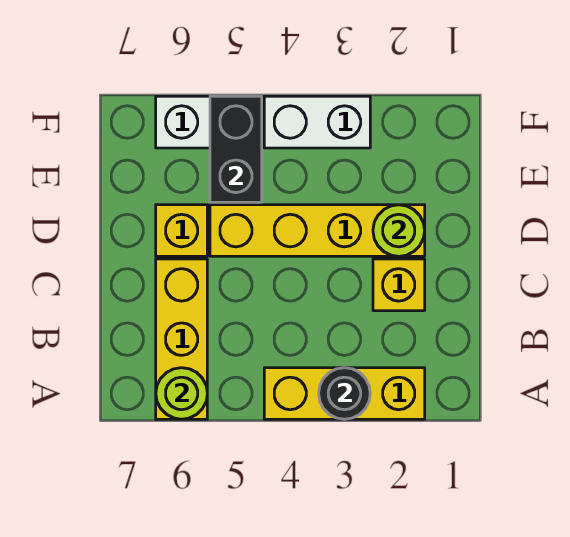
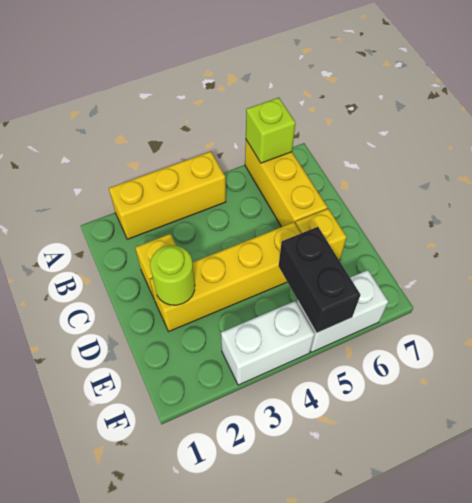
black round brick A3 level 2 -> none
lime round brick A6 level 2 -> lime brick A6 level 2

